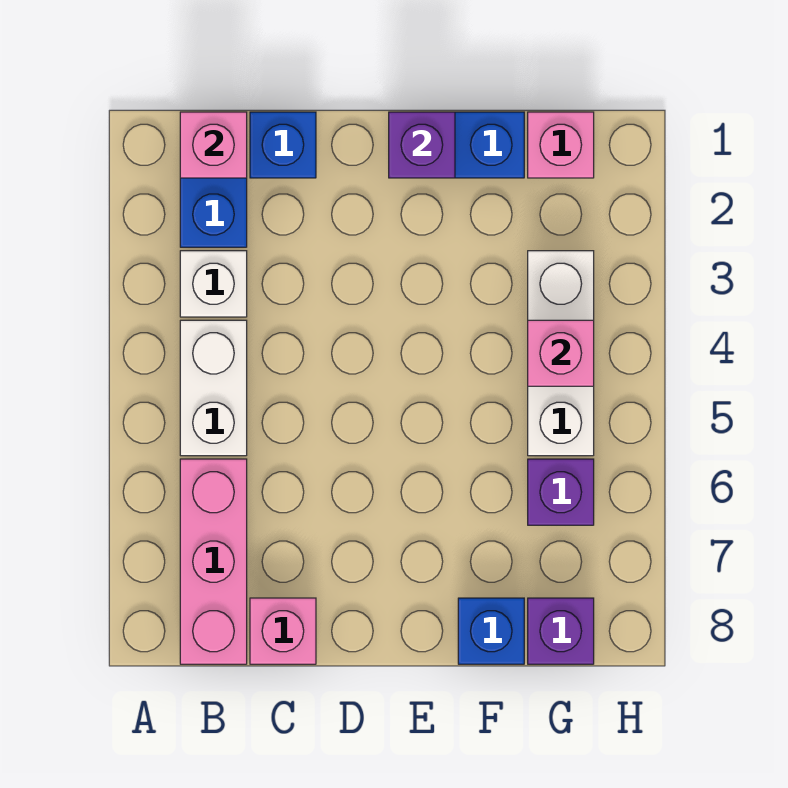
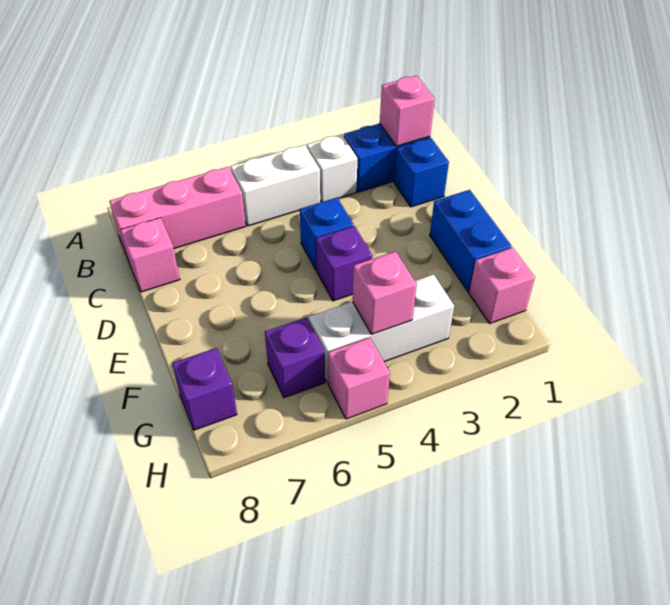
purple brick E1 level 2 -> purple brick E4 level 1
blue brick F8 level 1 -> blue brick D4 level 1
none -> pink brick H5 level 1

